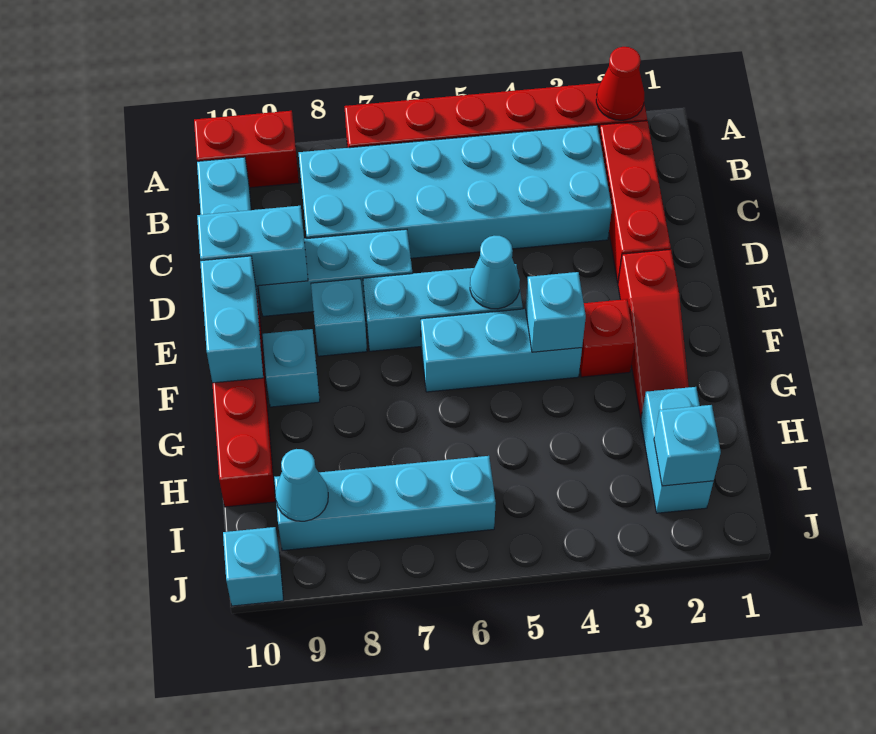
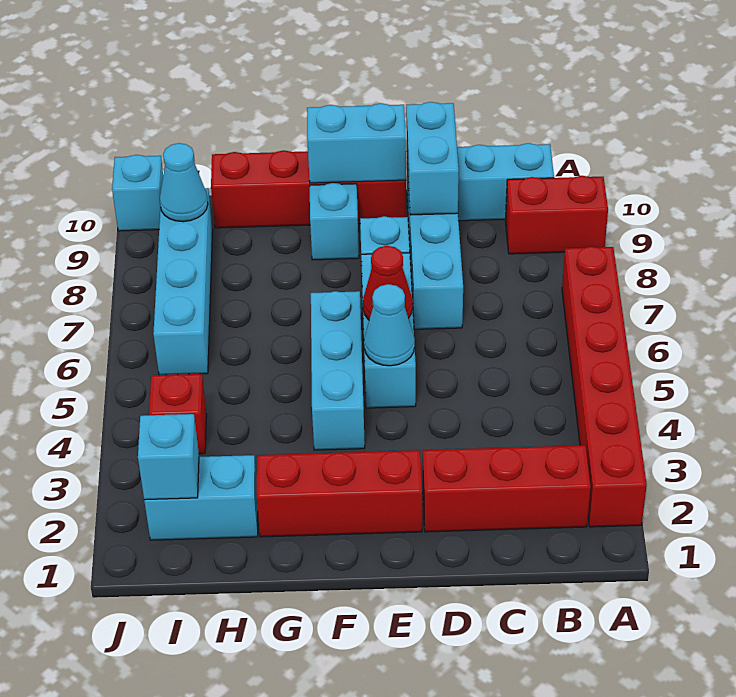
red cone A2 level 2 -> red cone E6 level 2
red brick A9:A10 level 1 -> red brick A9:B9 level 1
cyan brick B3:C8 level 1 -> none
red slope E2:G2 level 1 top E -> red brick E2:G2 level 1
red brick F3 level 1 -> red brick I4 level 1
cyan brick F4 level 2 -> none

